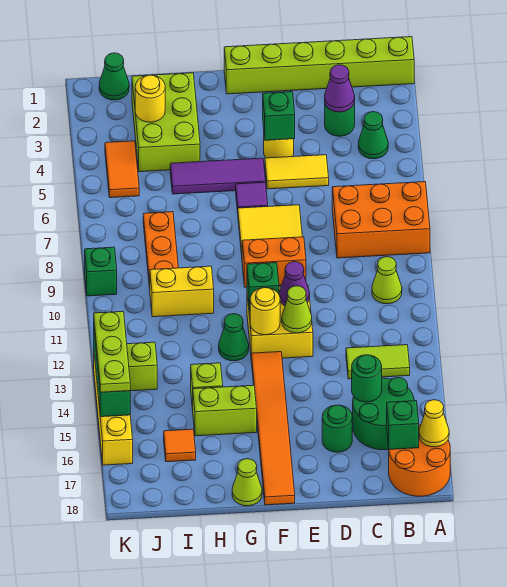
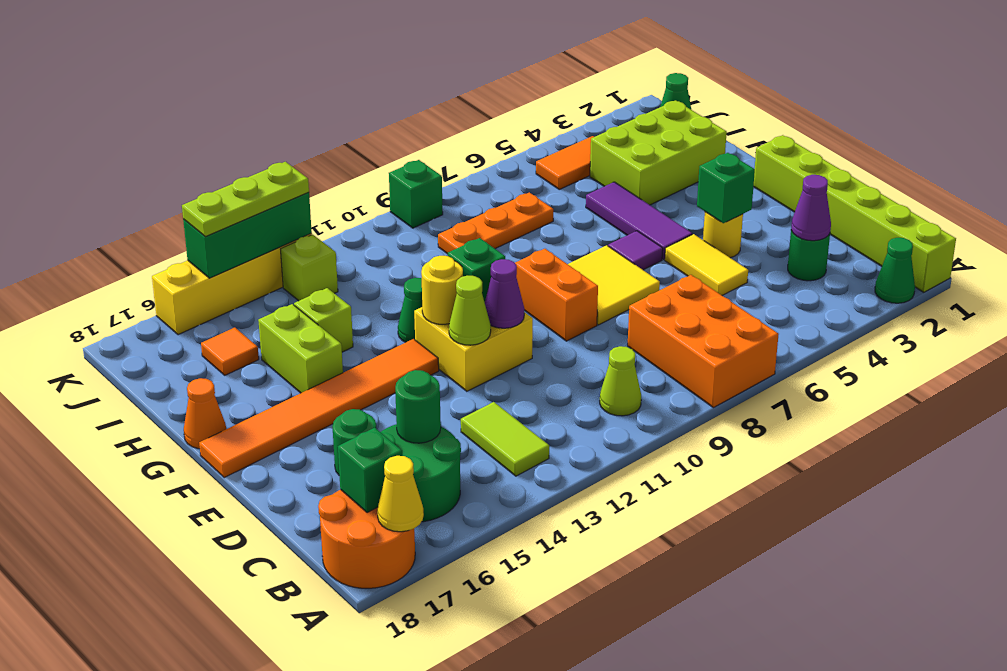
green cone B4 level 1 -> green cone A2 level 1
lime cone G18 level 1 -> orange cone G18 level 1
yellow brick H10:I10 level 1 -> none
yellow round brick I3 level 2 -> none

